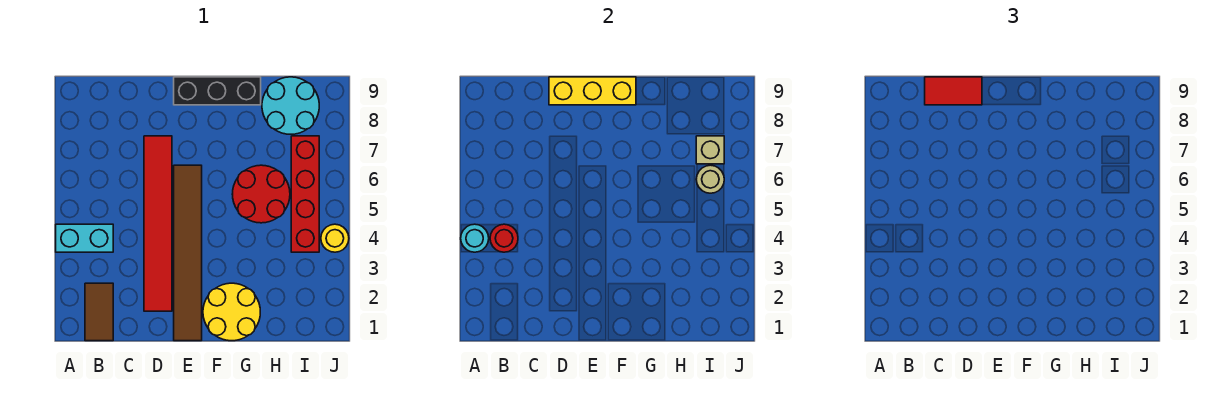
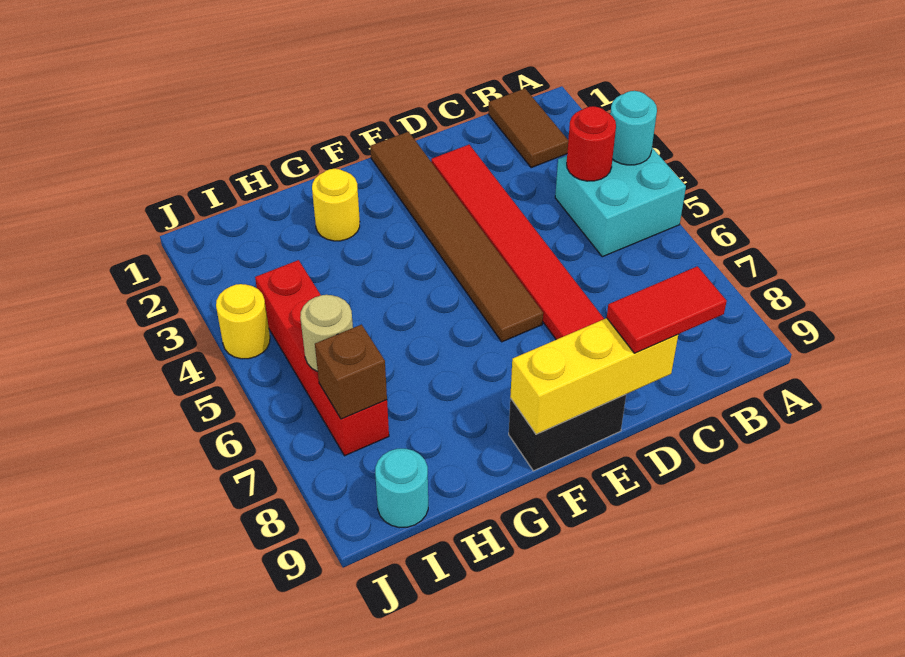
cyan brick A4:B4 level 1 -> cyan brick A4:B5 level 1
black brick E9:G9 level 1 -> black brick E9:F9 level 1
yellow round brick F1:G2 level 1 -> yellow round brick G2 level 1
red round brick G5:H6 level 1 -> none
cyan round brick H8:I9 level 1 -> cyan round brick I9 level 1
tan brick I7 level 2 -> brown brick I7 level 2

